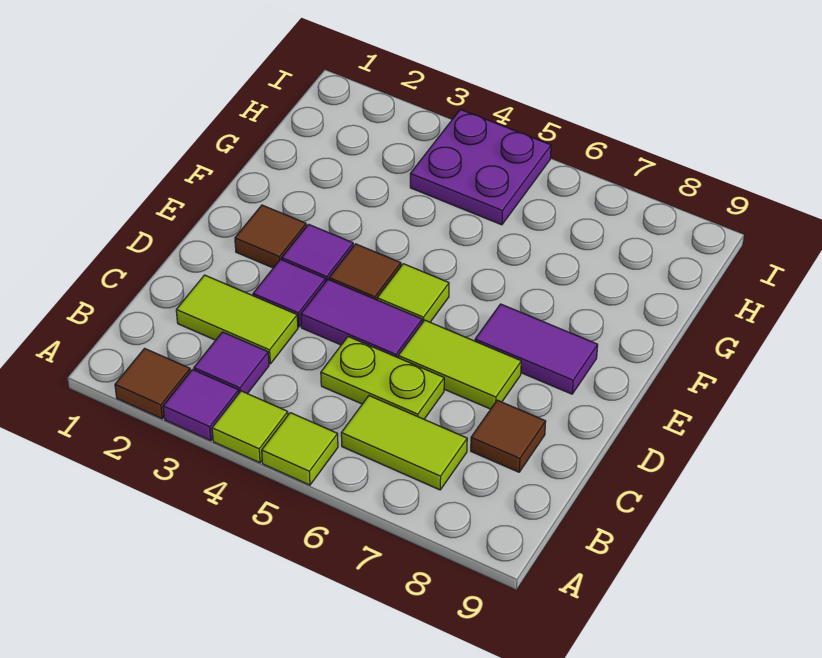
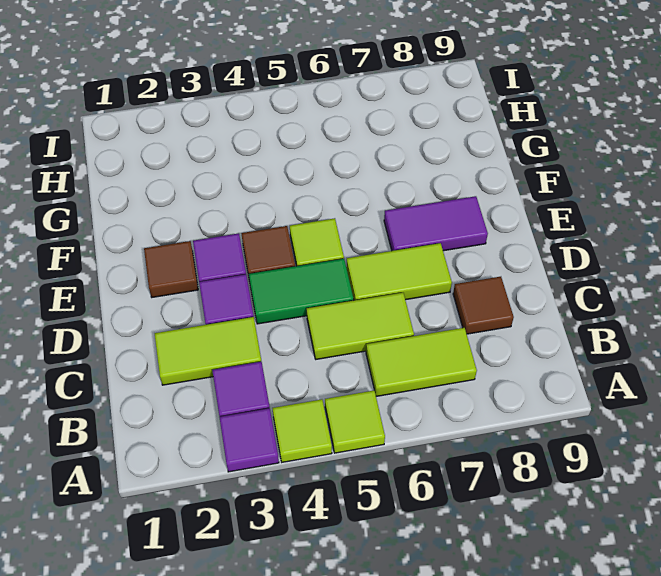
brown tile A2 level 1 -> none
lime plate C5:C6 level 1 -> lime tile C5:C6 level 1
purple tile D4:D5 level 1 -> green tile D4:D5 level 1
purple plate H4:I5 level 1 -> none

